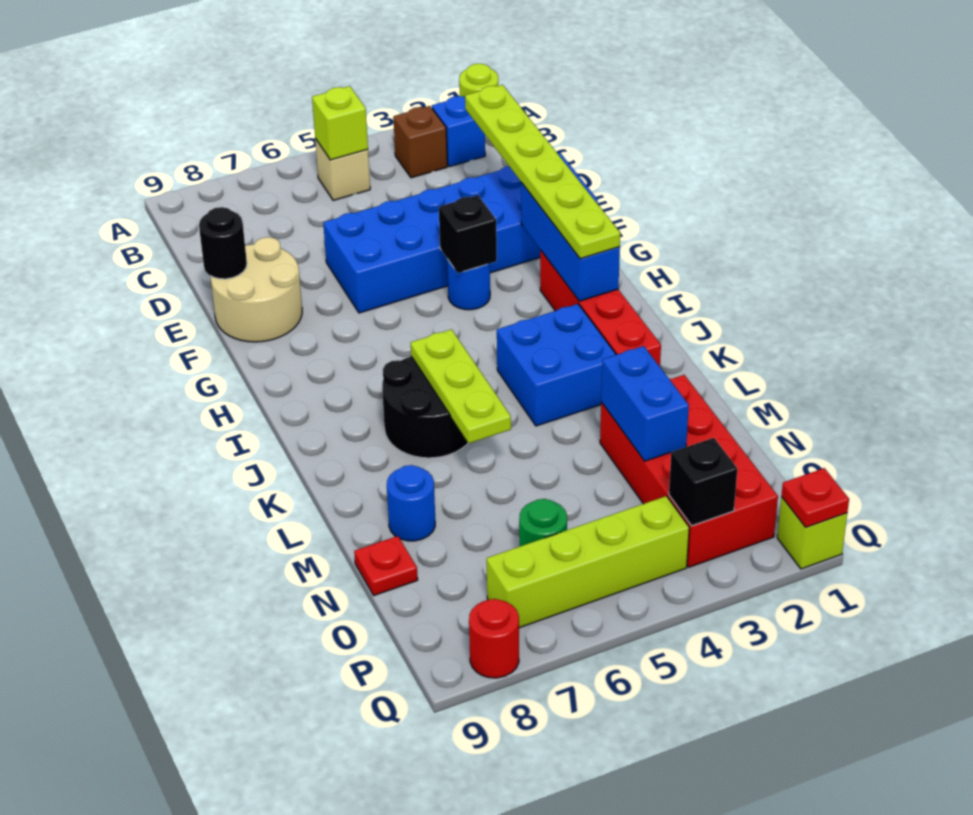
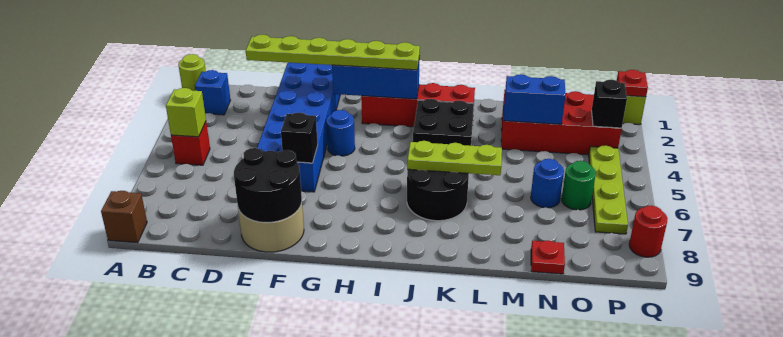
brown brick B3 level 1 -> brown brick A9 level 1
tan brick B5 level 1 -> red brick B5 level 1
black round brick E9 level 2 -> black round brick E8:F9 level 2
black brick G4 level 2 -> black brick F6 level 2
blue brick J3:K4 level 1 -> black brick J3:K4 level 1
blue round brick M8 level 1 -> blue round brick N6 level 1
lime brick P4:P7 level 1 -> lime plate P4:P7 level 1

